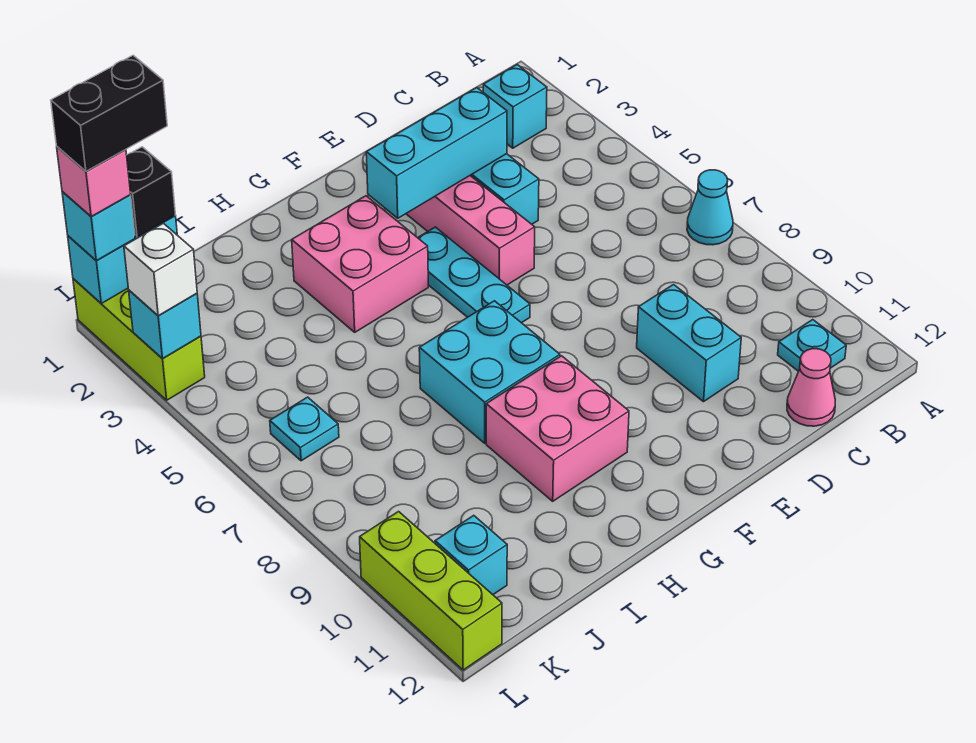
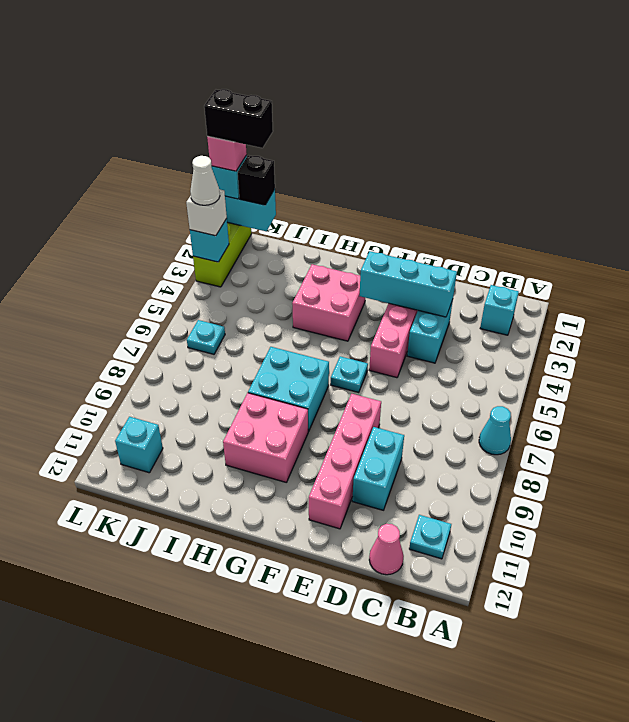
none -> pink brick E8:E11 level 1
cyan plate F4:F6 level 1 -> cyan plate F6 level 1
none -> white cone L3 level 4
lime brick L10:L12 level 1 -> none

